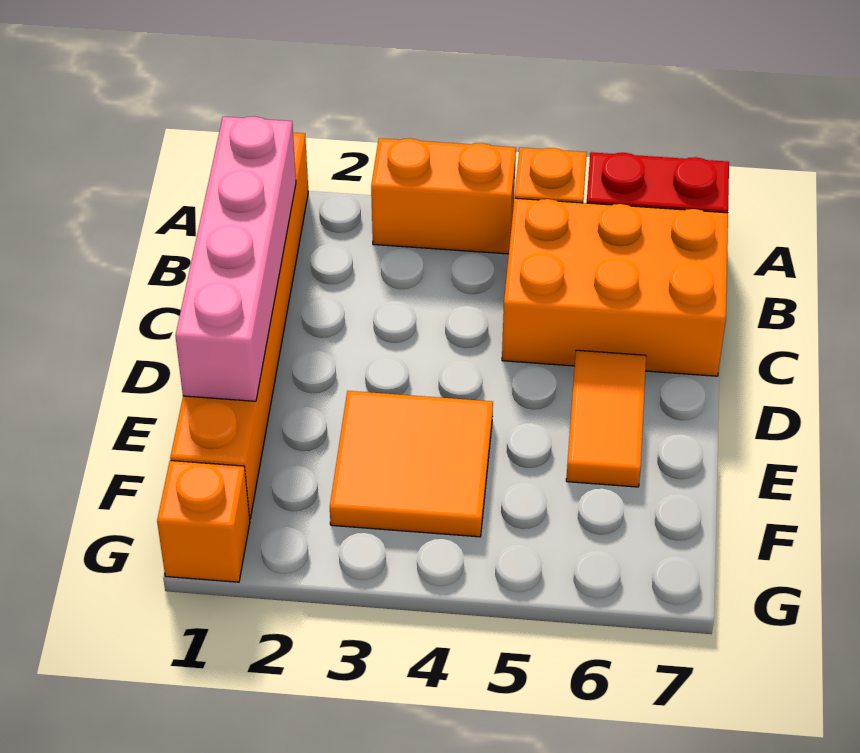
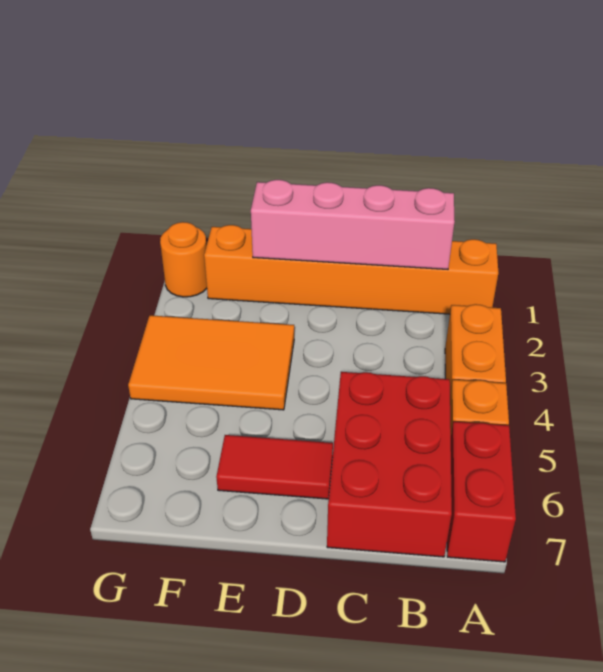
orange brick B5:C7 level 1 -> red brick B5:C7 level 1
orange tile D6:E6 level 1 -> red tile D6:E6 level 1
orange tile E3:F4 level 1 -> orange tile E3:G4 level 1
orange brick G1 level 1 -> orange round brick G1 level 1

